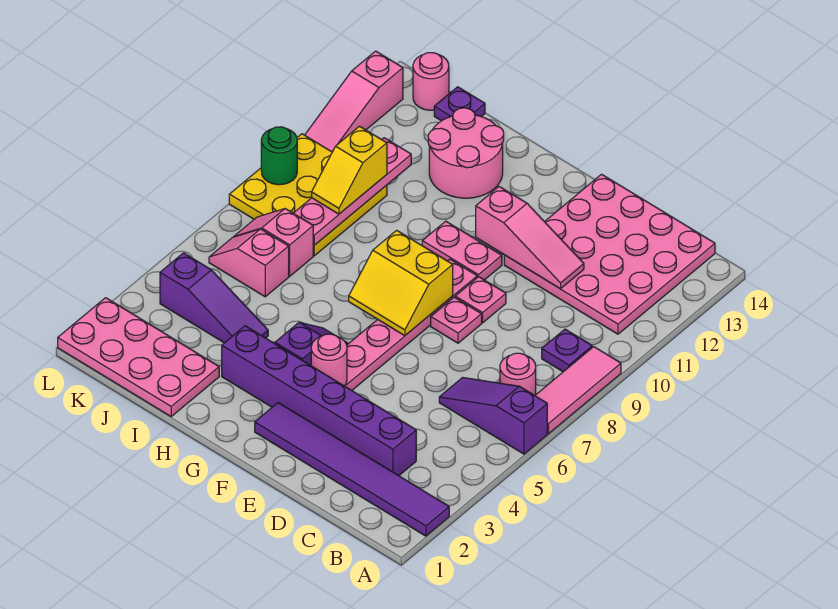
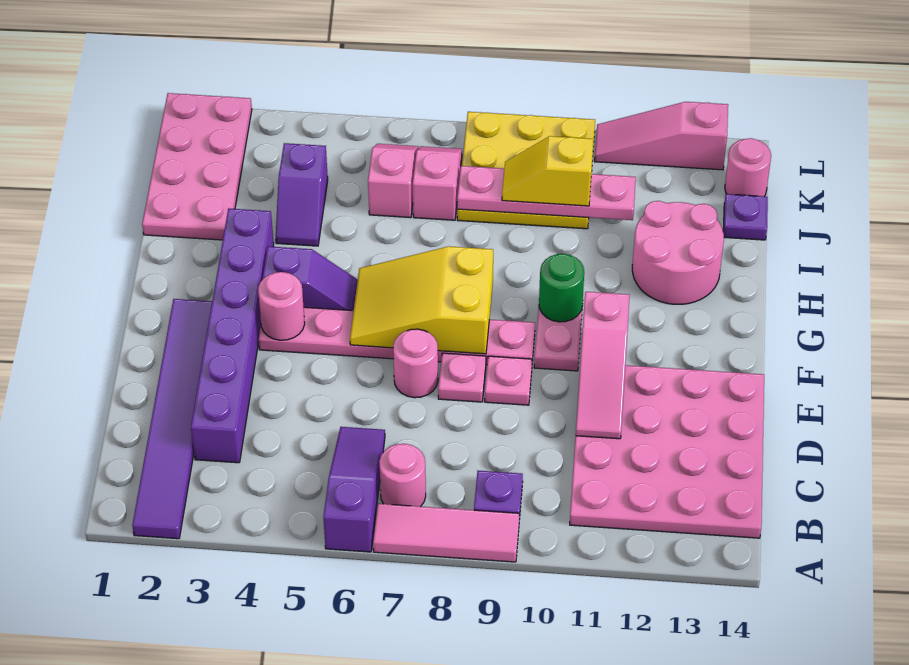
none -> pink round brick E7 level 1
yellow slope F7:G8 level 2 top 8 -> yellow slope F6:G8 level 2 top 8
purple slope I4:K4 level 1 top K -> purple slope I4:J4 level 1 top J
green round brick L9 level 2 -> green round brick G10 level 2

